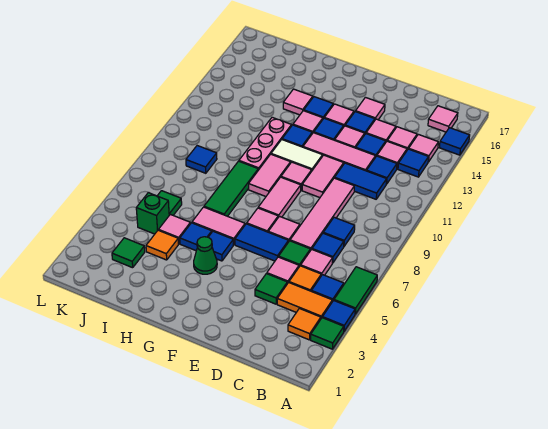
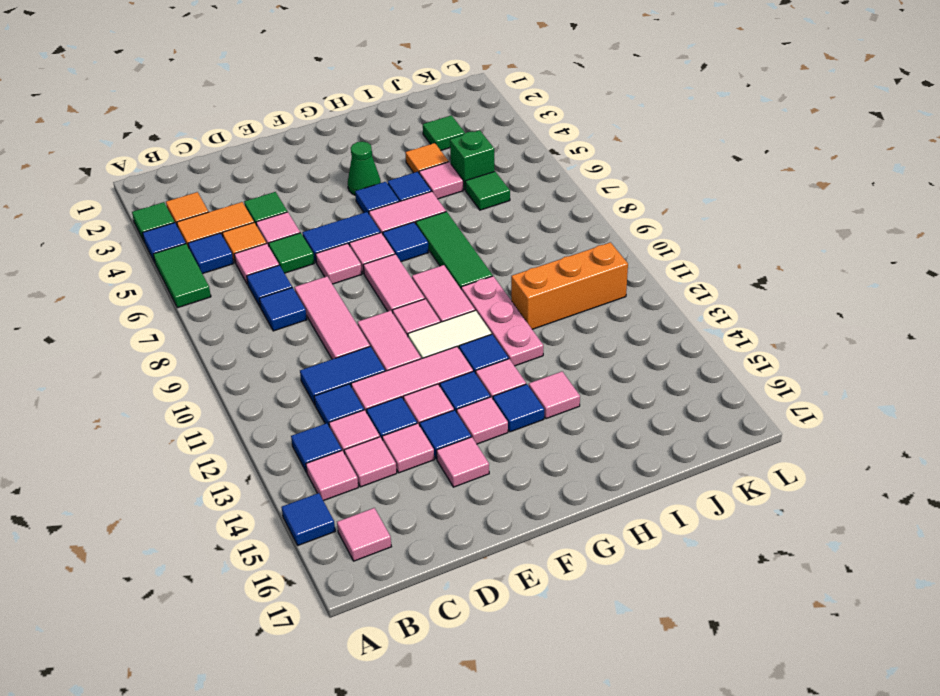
pink tile D7:D10 level 1 -> pink tile D8:D10 level 1
none -> orange brick I11:K11 level 1
blue tile J9 level 1 -> blue tile G7 level 1

